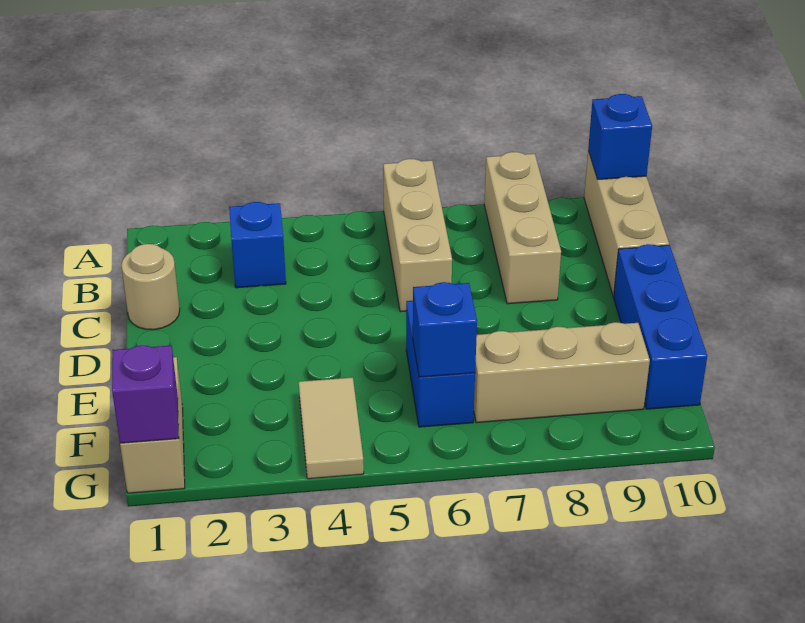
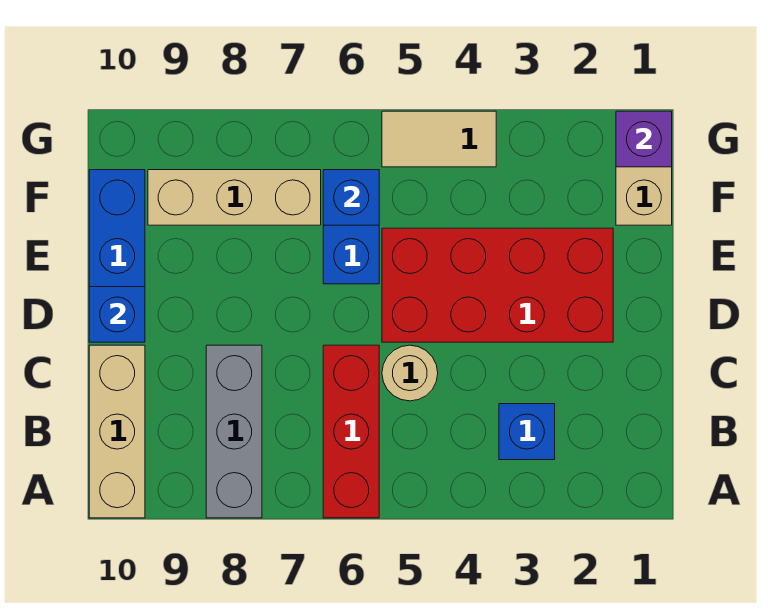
tan brick A6:C6 level 1 -> red brick A6:C6 level 1
tan brick A8:C8 level 1 -> grey brick A8:C8 level 1
blue brick A10 level 2 -> blue brick D10 level 2
tan round brick C1 level 1 -> tan round brick C5 level 1
none -> red brick D2:E5 level 1
tan tile F4:G4 level 1 -> tan tile G4:G5 level 1

